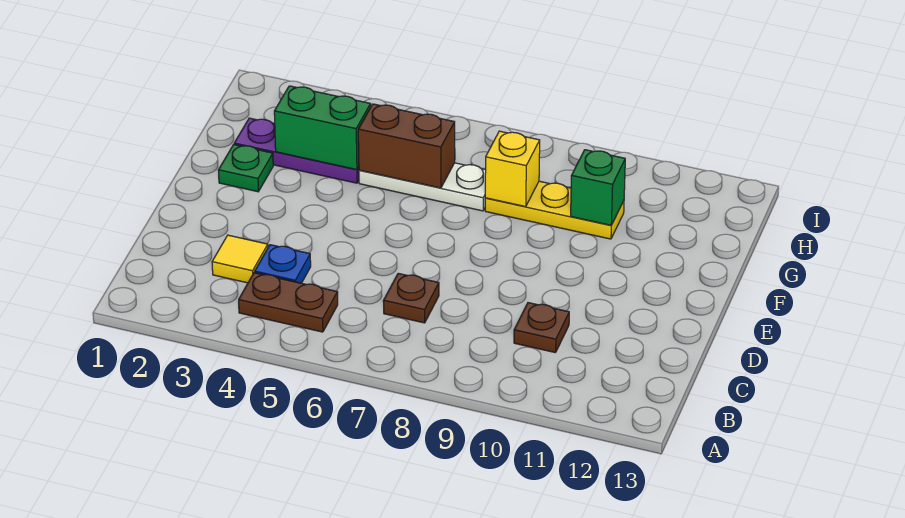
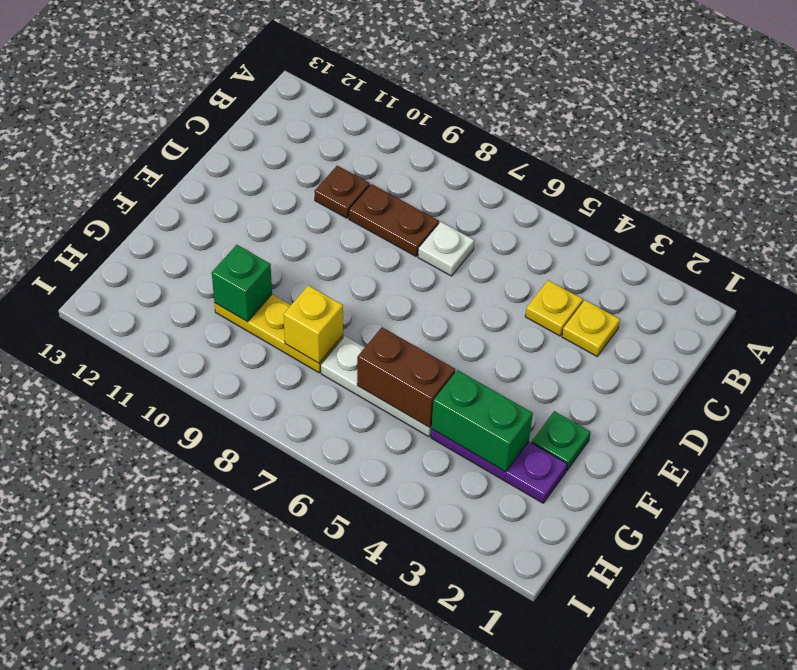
brown plate B4:B5 level 1 -> brown plate C8:C9 level 1
yellow tile C3 level 1 -> yellow plate C3 level 1
blue plate C4 level 1 -> yellow plate C4 level 1
brown plate C7 level 1 -> white plate C7 level 1

